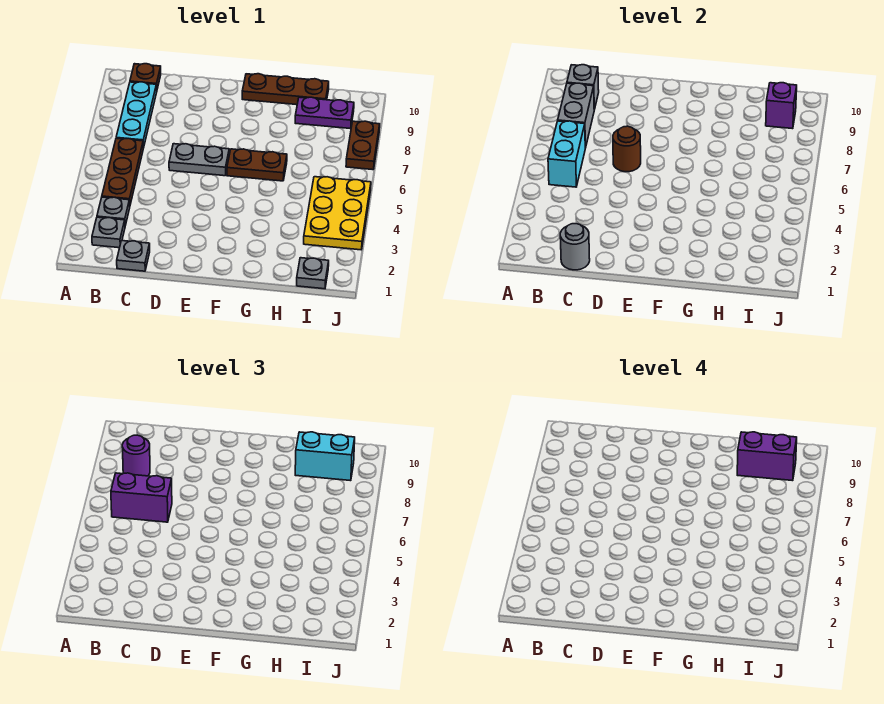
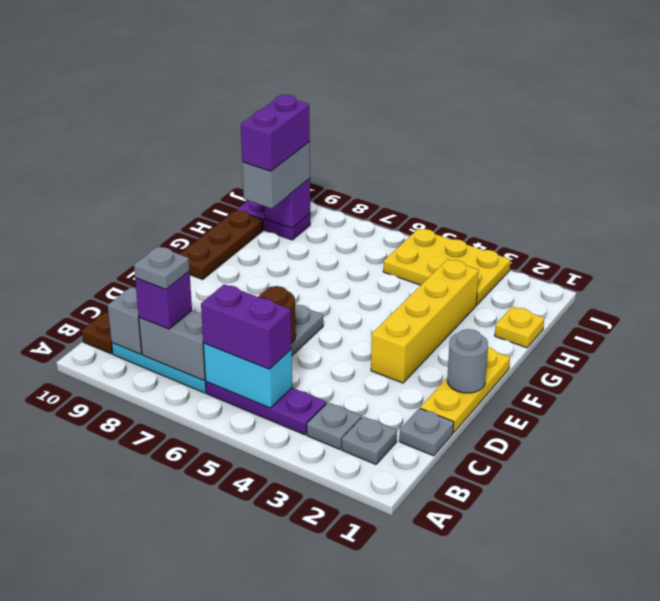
brown plate B4:B6 level 1 -> purple plate B4:B6 level 1
purple brick B6:C6 level 3 -> purple brick B5:B6 level 3
purple round brick B8 level 3 -> purple brick B8 level 3
grey round brick C1 level 2 -> grey round brick E1 level 2
none -> yellow plate D1:F1 level 1
none -> yellow brick E3:H3 level 1
brown plate F6:G6 level 1 -> none
none -> yellow plate H1 level 1
purple plate H9:I9 level 1 -> purple plate I9:I10 level 1
cyan brick H9:I9 level 3 -> grey brick H9:I9 level 3
grey plate I1 level 1 -> grey plate B8 level 4
brown plate J7:J8 level 1 -> none

